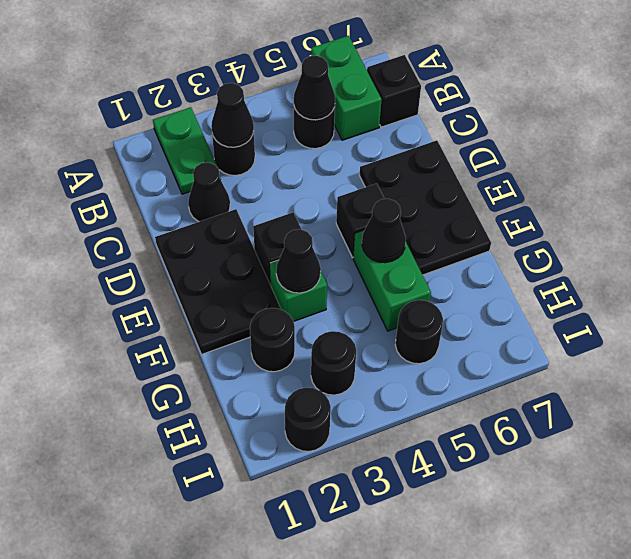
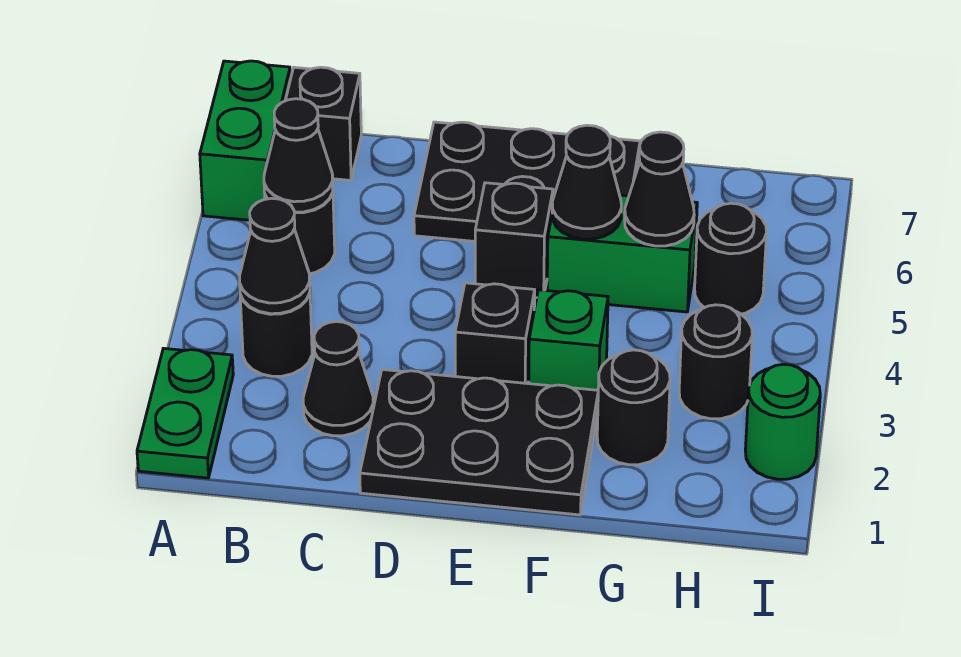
green plate A2:B2 level 1 -> green plate A1:A2 level 1
green brick A6:B6 level 1 -> green brick A6:A7 level 1
black cone F3 level 2 -> black cone G5 level 2
black round brick I2 level 1 -> green round brick I2 level 1

